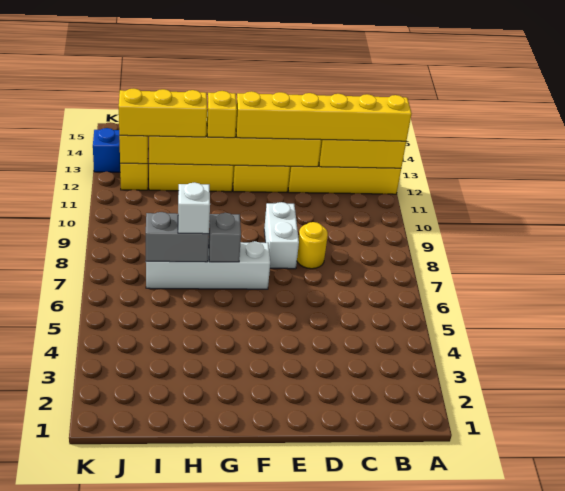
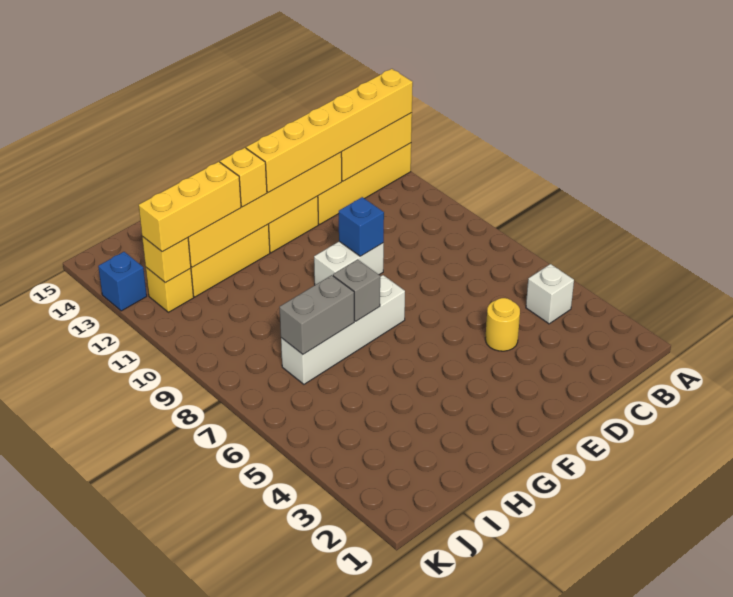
yellow round brick D8 level 1 -> yellow round brick D4 level 1
white brick E8:E9 level 1 -> white brick E9:F9 level 1
none -> blue brick E9 level 2
white brick H7 level 3 -> white brick B4 level 1

